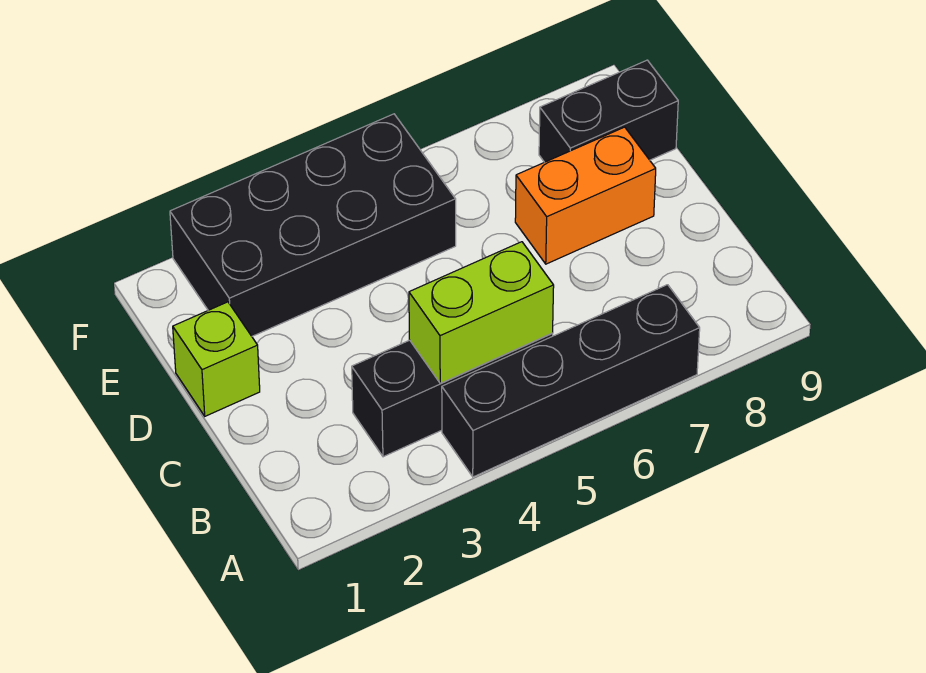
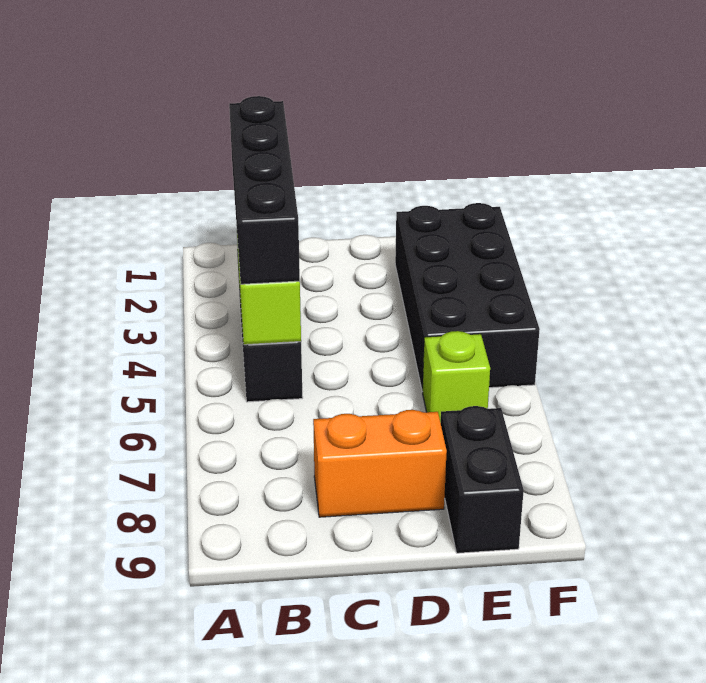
black brick A4:A7 level 1 -> black brick B2:B5 level 3
lime brick D1 level 1 -> lime brick E6 level 1
orange brick D7:D8 level 1 -> orange brick C8:D8 level 1

